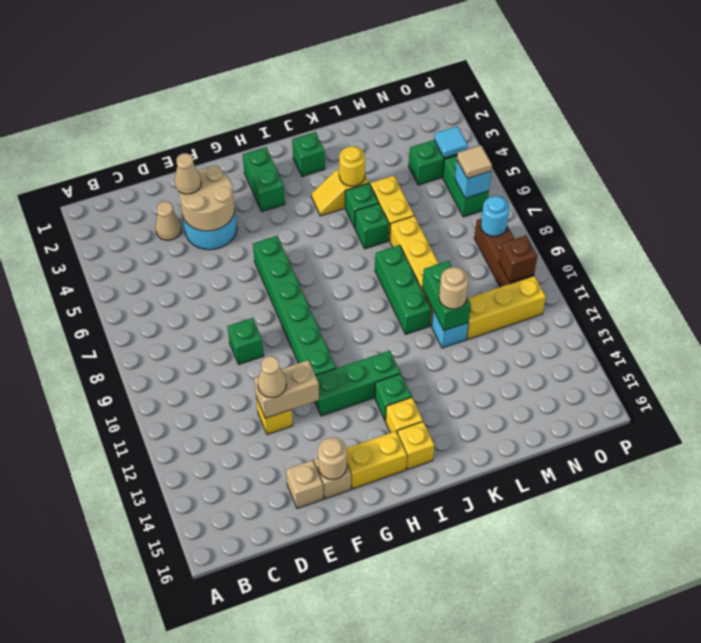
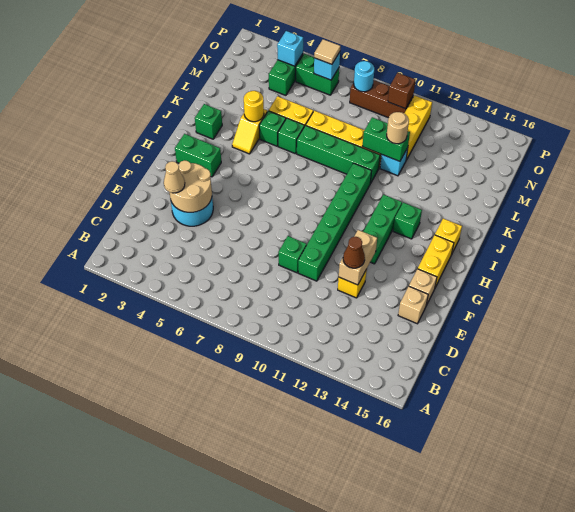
tan cone D3 level 1 -> none
tan cone E12 level 3 -> brown cone E12 level 3
tan round brick F15 level 2 -> none
green brick G6:G11 level 1 -> green brick E10:J10 level 1
yellow brick I14 level 1 -> none
green brick K8:K10 level 1 -> green brick K7:K10 level 1
cyan tile O4 level 2 -> cyan brick O4 level 2

